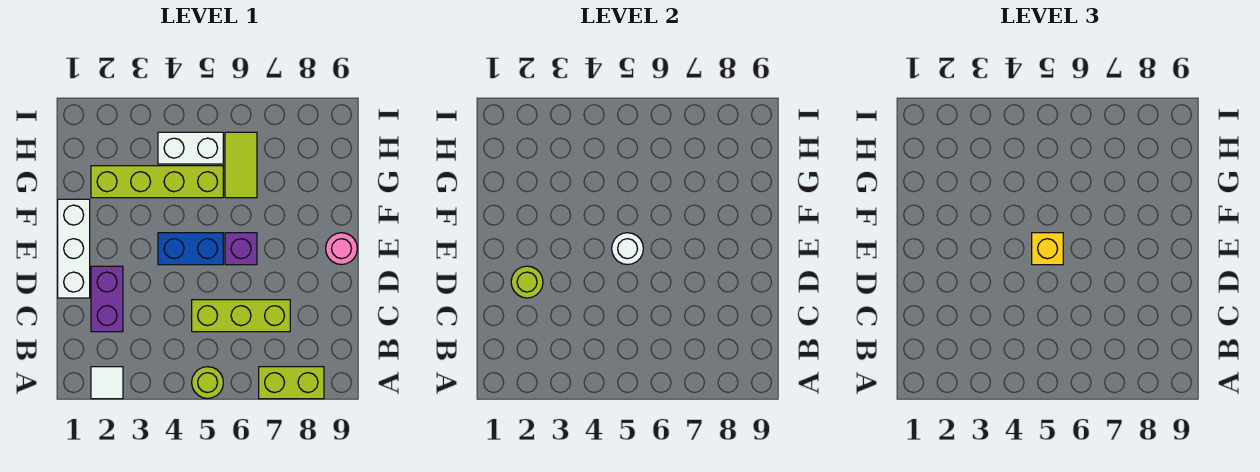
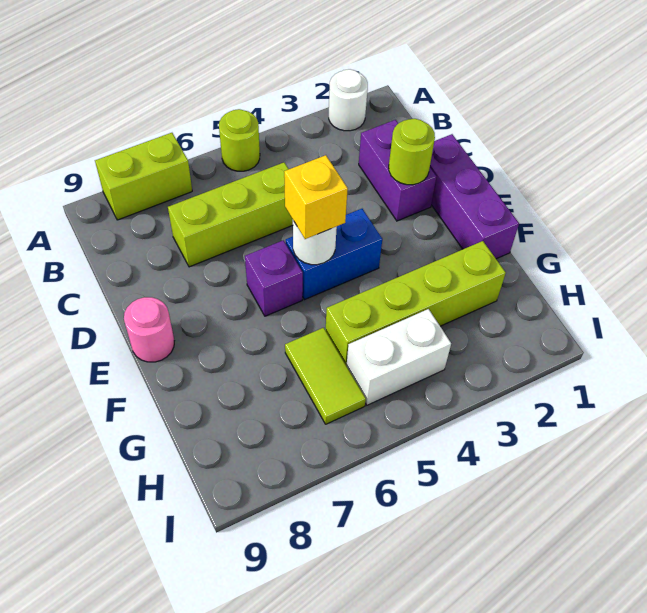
white tile A2 level 1 -> white round brick A2 level 1
white brick D1:F1 level 1 -> purple brick D1:F1 level 1

